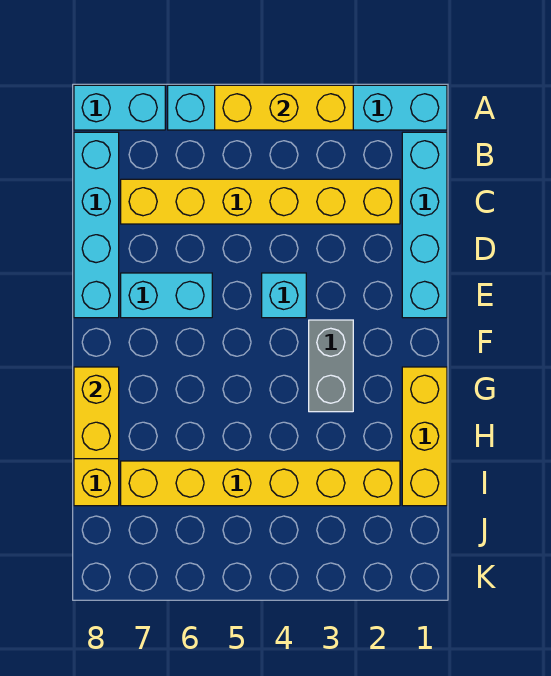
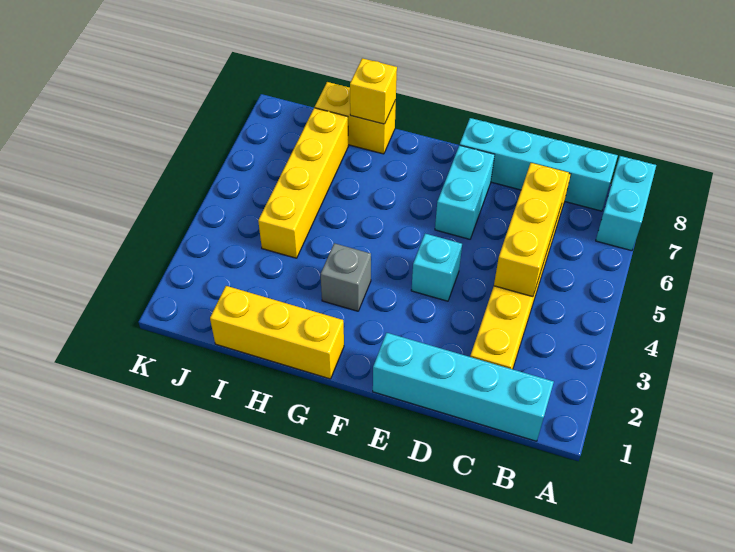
cyan brick A1:A6 level 1 -> none
yellow brick A3:A5 level 2 -> yellow brick C4:C6 level 2
grey brick F3:G3 level 1 -> grey brick G3 level 1
yellow brick G8:H8 level 2 -> yellow brick H8 level 2
yellow brick I2:I7 level 1 -> yellow brick I4:I7 level 1

